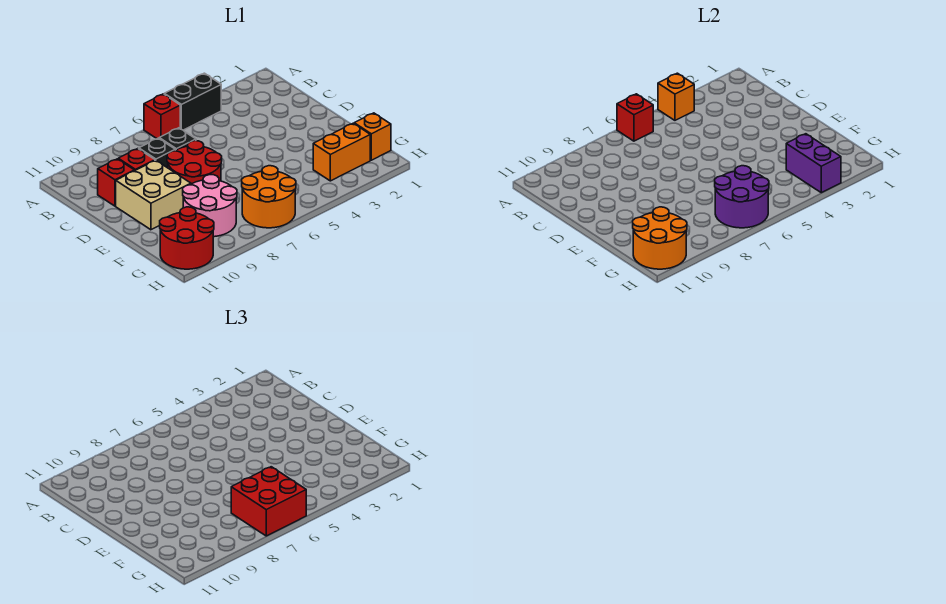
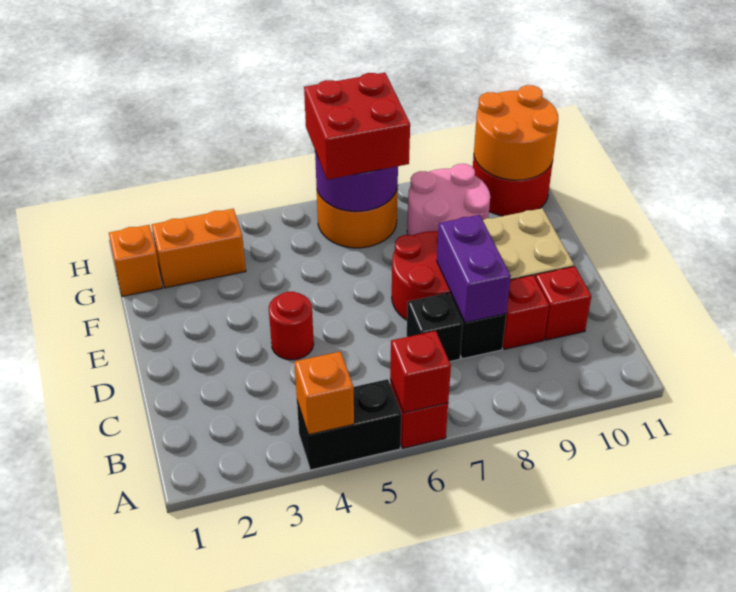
none -> red round brick D4 level 1
purple brick G3:H3 level 2 -> purple brick C8:D8 level 2

